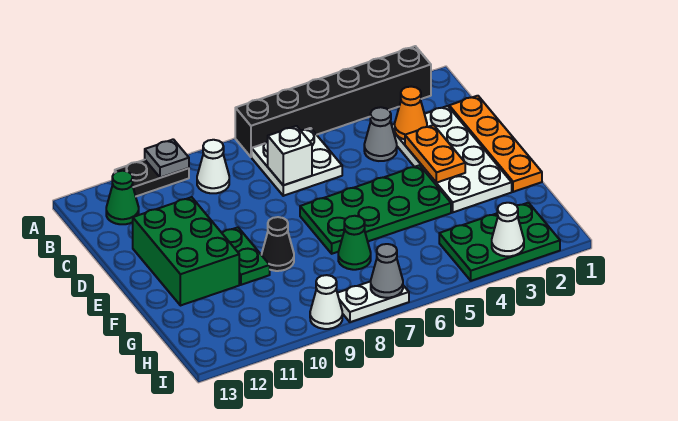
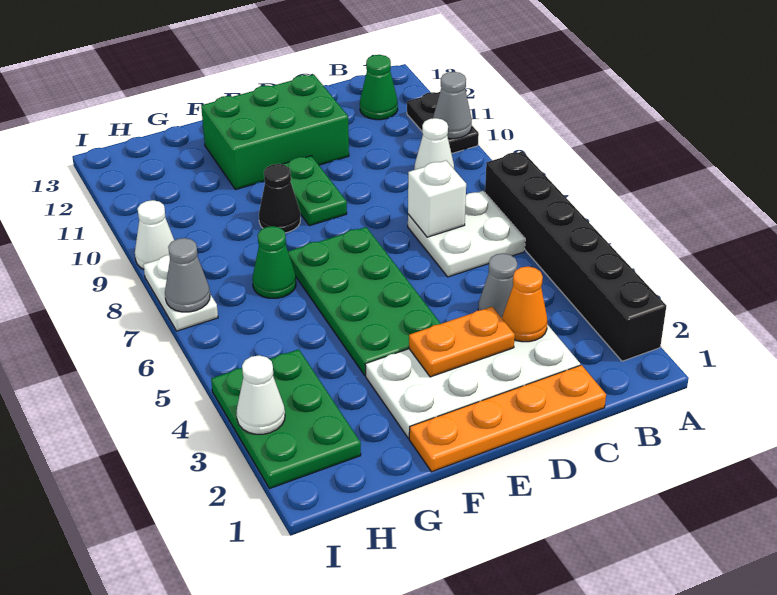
grey plate A10 level 2 -> grey cone A10 level 2
green plate E10:F10 level 1 -> green plate E9:E10 level 1

